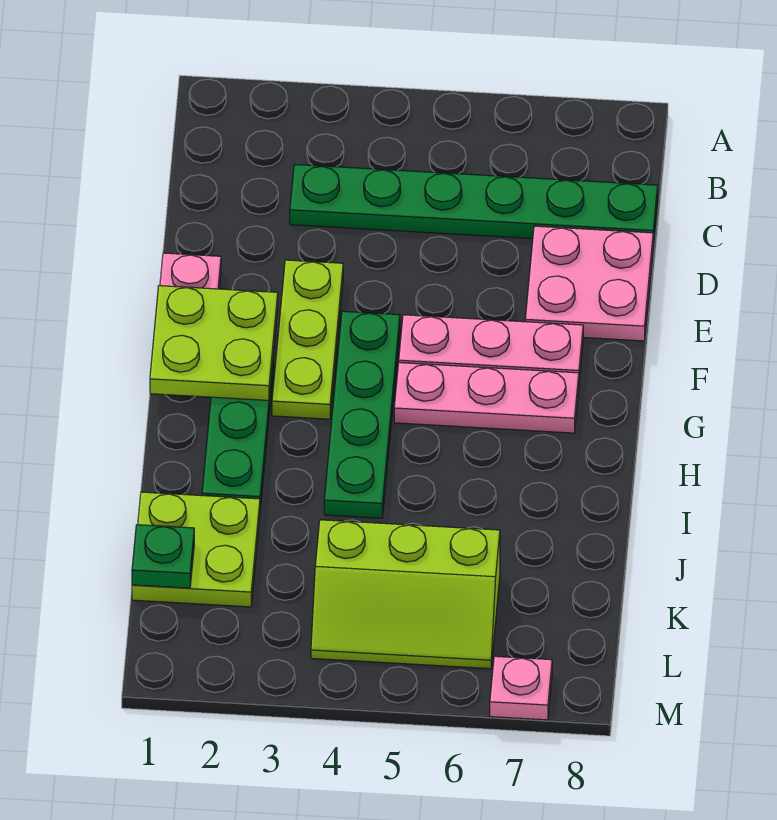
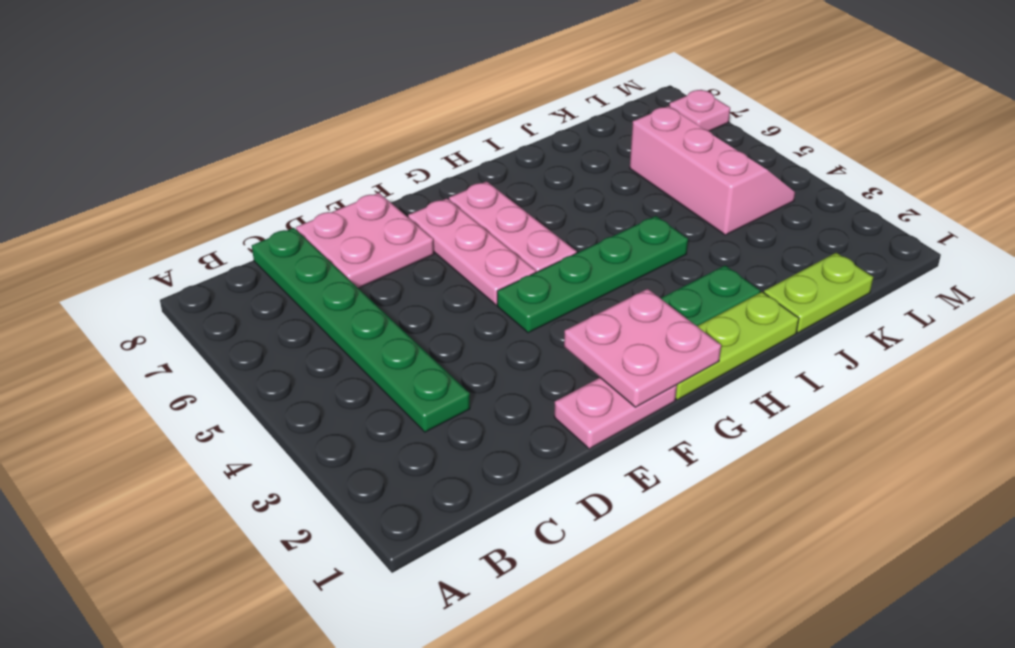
lime plate E3:G3 level 1 -> lime plate G1:I1 level 1
lime plate F1:G2 level 2 -> pink plate F1:G2 level 2
lime plate J1:K2 level 1 -> lime plate J1:K1 level 1
green plate K1 level 2 -> none
lime slope K4:L6 level 1 top K -> pink slope K4:L6 level 1 top K

